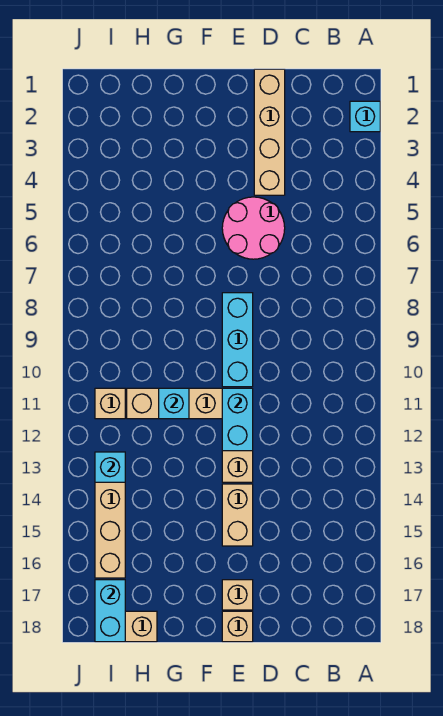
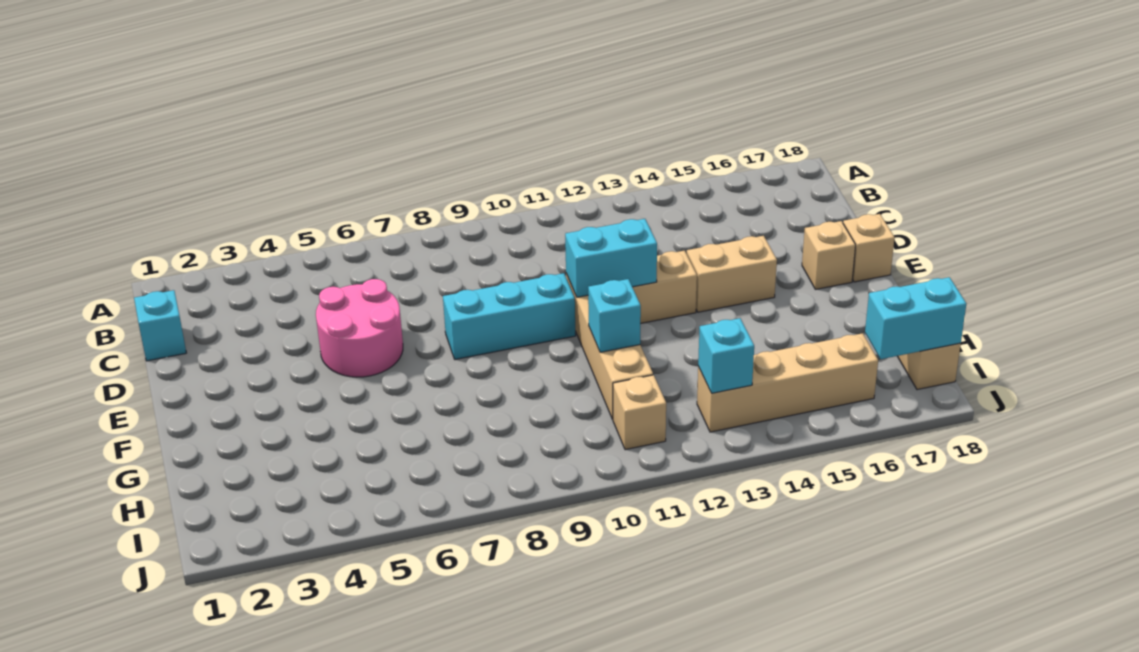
cyan brick A2 level 1 -> cyan brick C1 level 1
tan brick D1:D4 level 1 -> none

